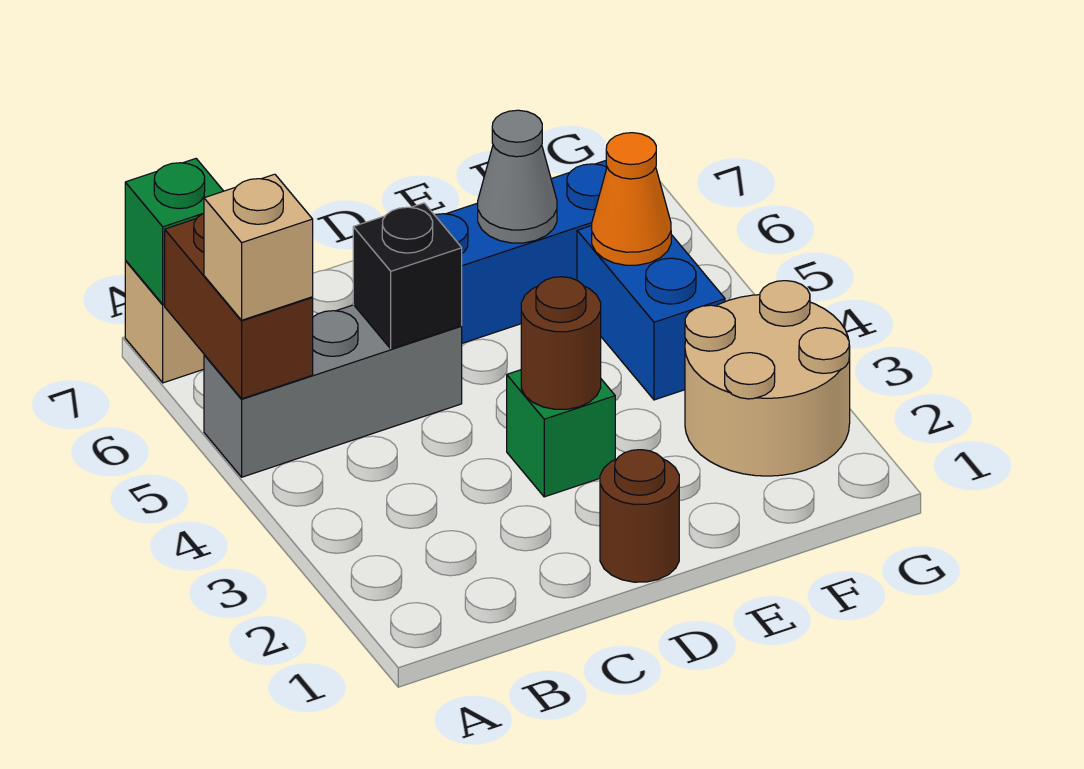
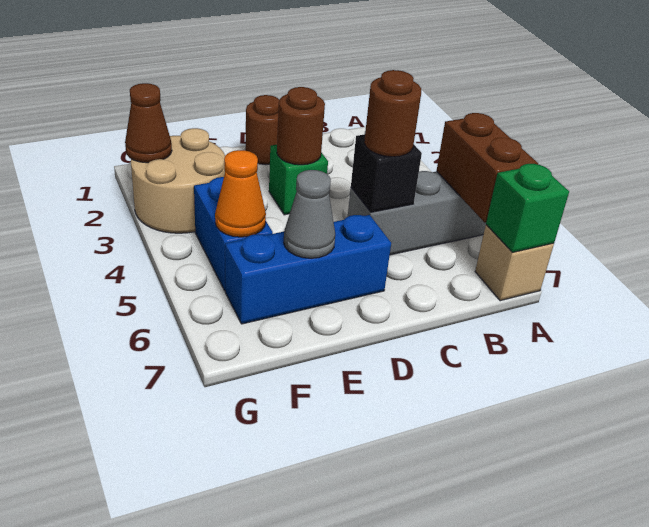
tan brick A5 level 3 -> none
none -> brown round brick C5 level 3
none -> brown cone G2 level 2

